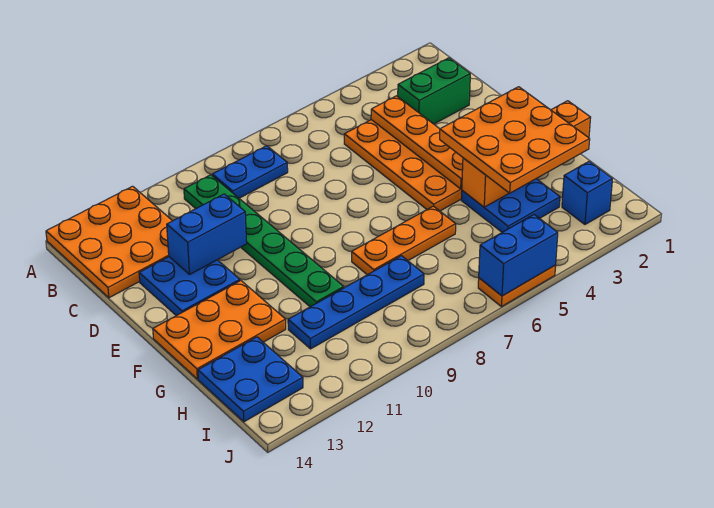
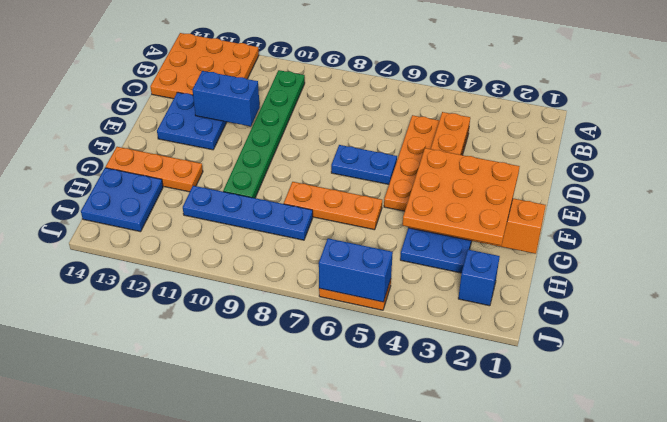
blue plate B8:B9 level 1 -> blue plate E6:E7 level 1
green brick C2:C3 level 1 -> none
orange plate F12:G14 level 1 -> orange plate G12:G14 level 1

